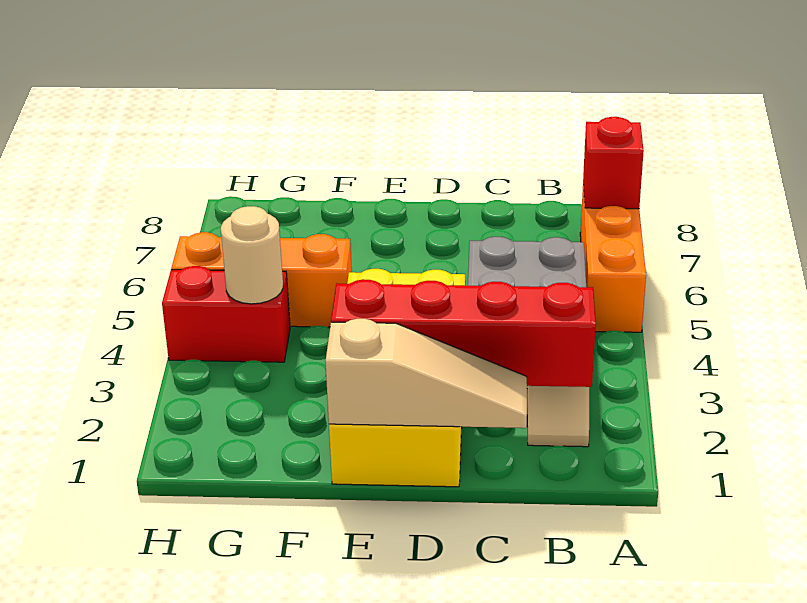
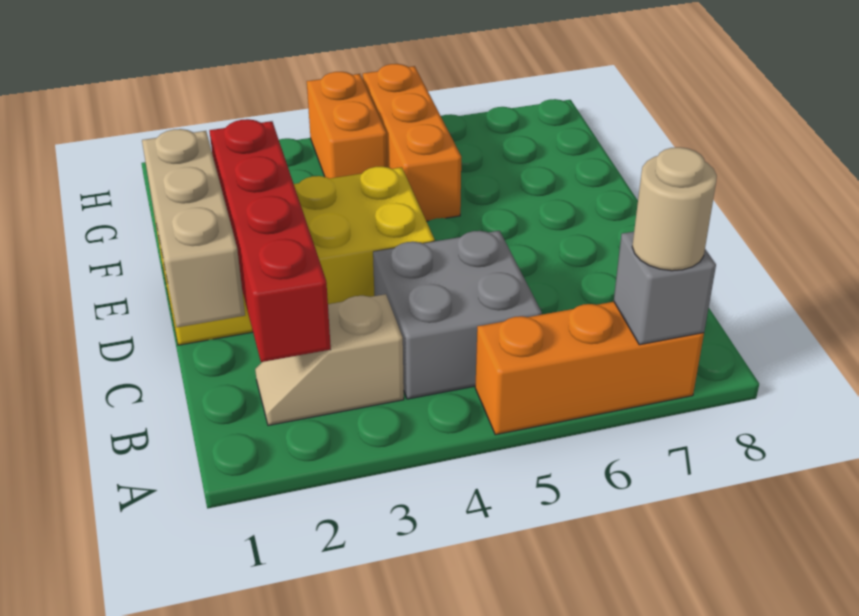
red brick A7 level 2 -> grey brick A7 level 2
tan slope C1:E1 level 2 top E -> tan brick C1:E1 level 2
red brick G4:H4 level 1 -> orange brick G4:H4 level 1
tan round brick G4 level 2 -> tan round brick A7 level 3

